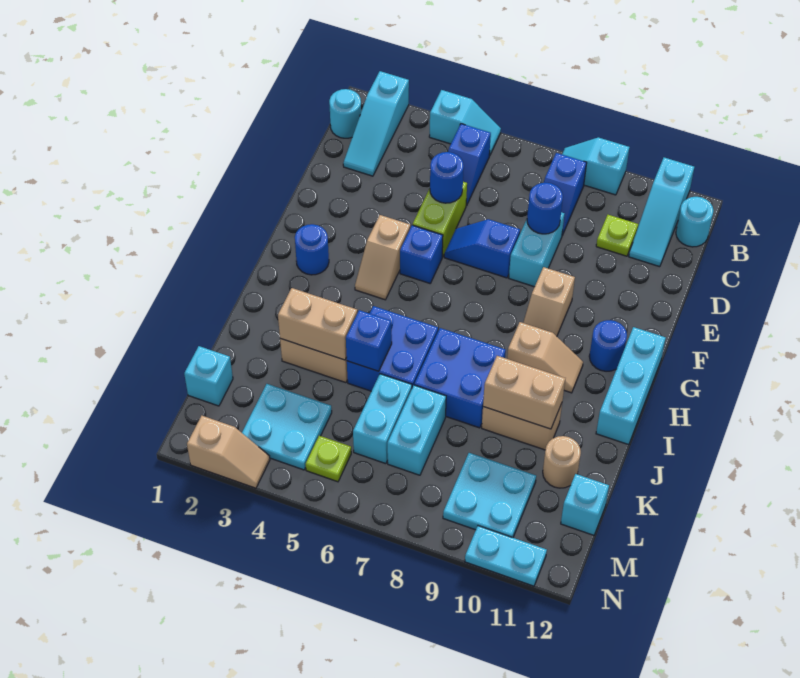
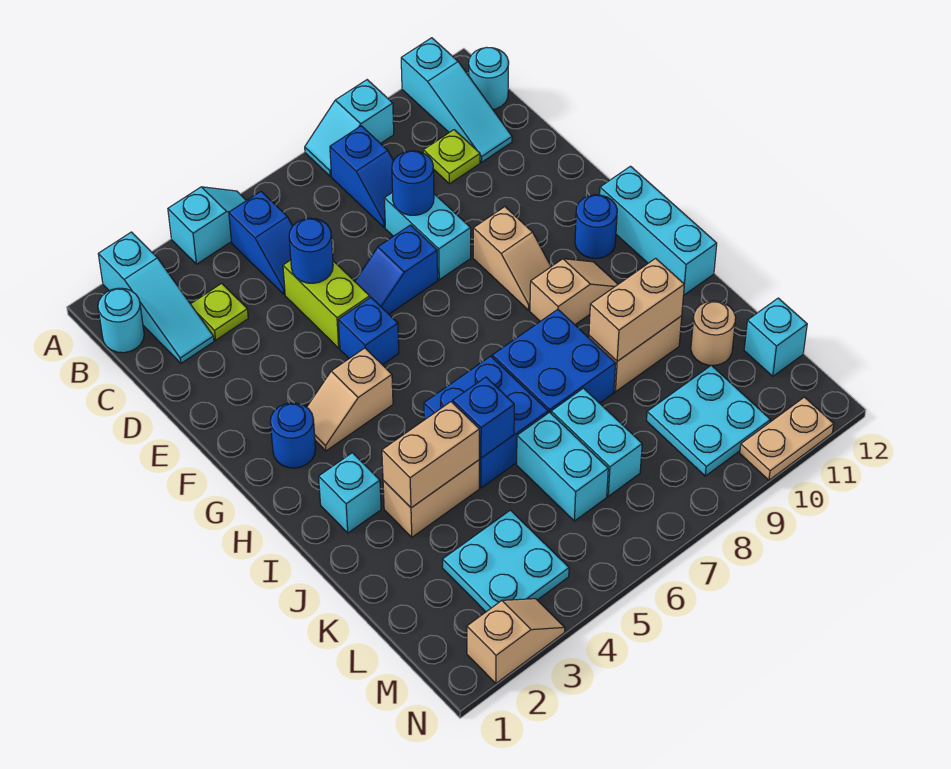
tan slope F4:G4 level 1 top F -> tan slope G3:G4 level 1 top 4
cyan brick L1 level 1 -> cyan brick I2 level 1
lime plate M5 level 1 -> lime plate C3 level 1
cyan plate N10:N11 level 1 -> tan plate N10:N11 level 1

